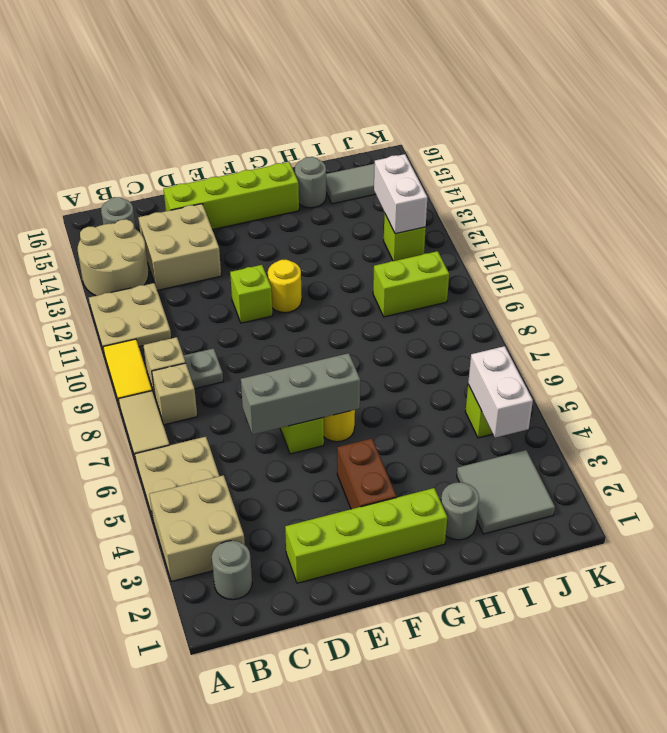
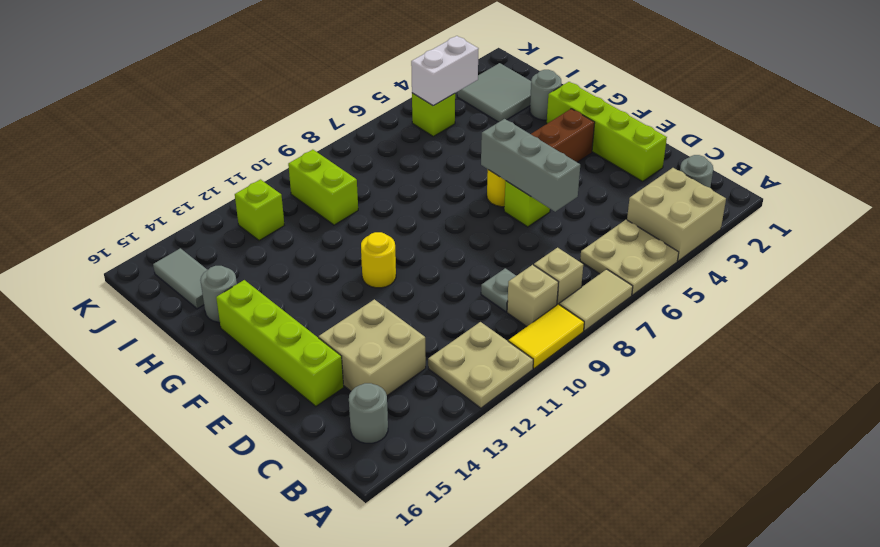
tan round brick A13:B14 level 1 -> none
lime brick E11 level 1 -> none
white brick J12:J13 level 2 -> none

